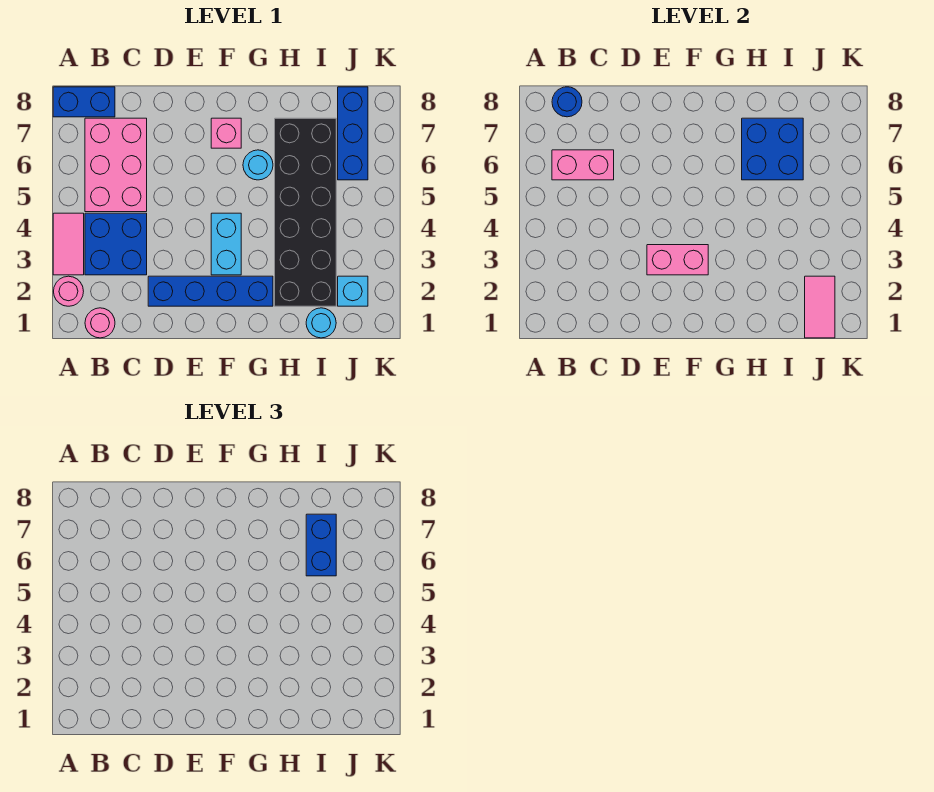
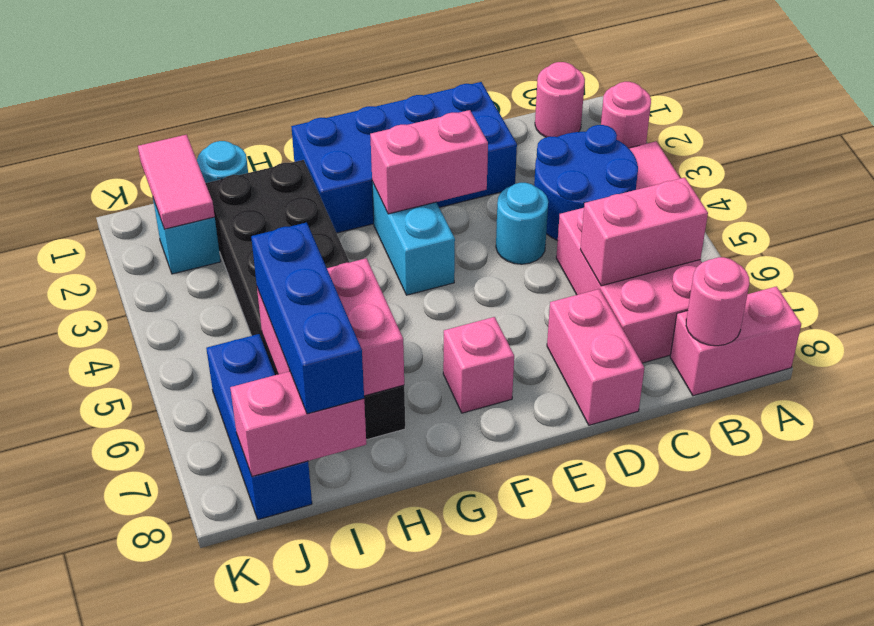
blue brick A8:B8 level 1 -> pink brick A8:B8 level 1
blue brick B3:C4 level 1 -> blue round brick B3:C4 level 1
blue round brick B8 level 2 -> pink round brick B8 level 2
blue brick D2:G2 level 1 -> blue brick D1:G2 level 1
none -> pink brick D7:D8 level 1
cyan round brick G6 level 1 -> cyan round brick D4 level 1
blue brick H6:I7 level 2 -> pink brick H6:I7 level 2
blue brick I6:I7 level 3 -> blue brick I6:I8 level 3
none -> pink brick I8:J8 level 2

